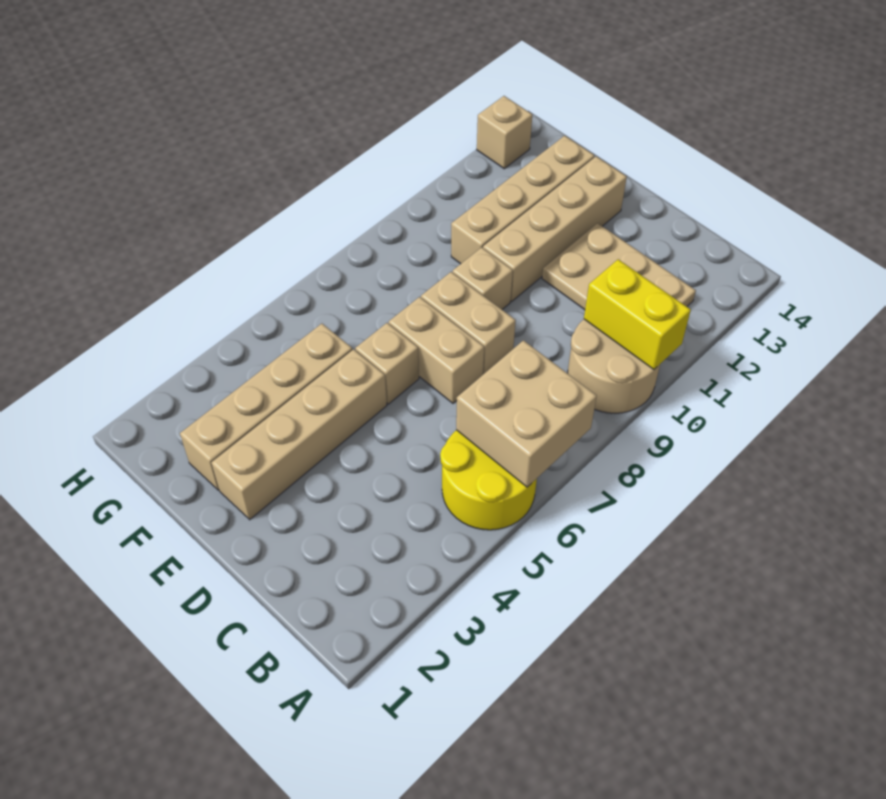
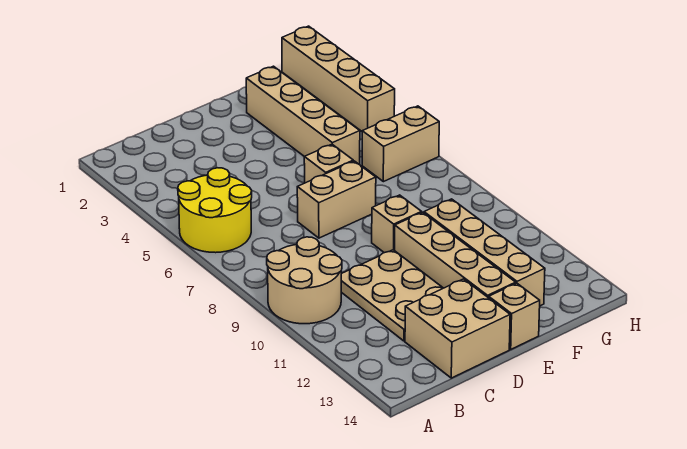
tan brick A6:B7 level 2 -> tan brick C13:D14 level 1
yellow brick A10:B10 level 2 -> none
tan plate B11:D12 level 1 -> tan plate C10:D12 level 1
tan brick D8:E8 level 1 -> tan brick G6:H6 level 1
tan brick E2:E5 level 1 -> tan brick H1:H4 level 1
tan brick H13 level 1 -> tan brick E14 level 1

